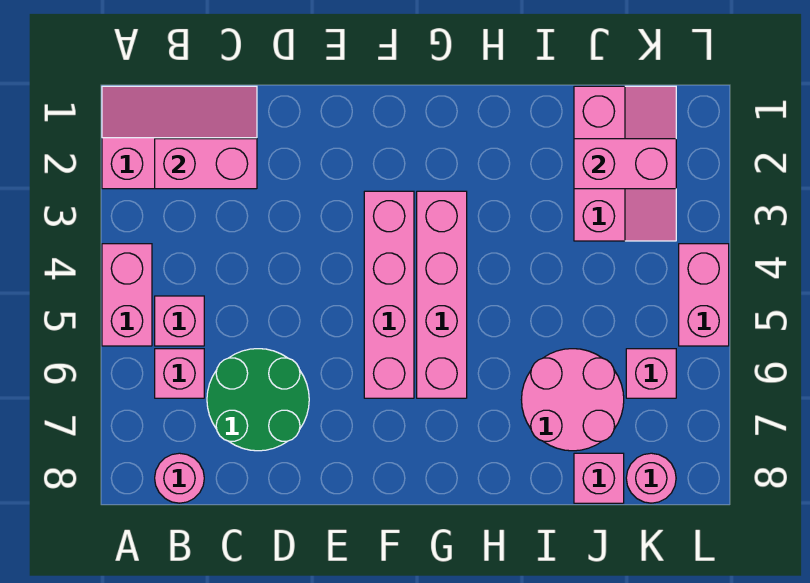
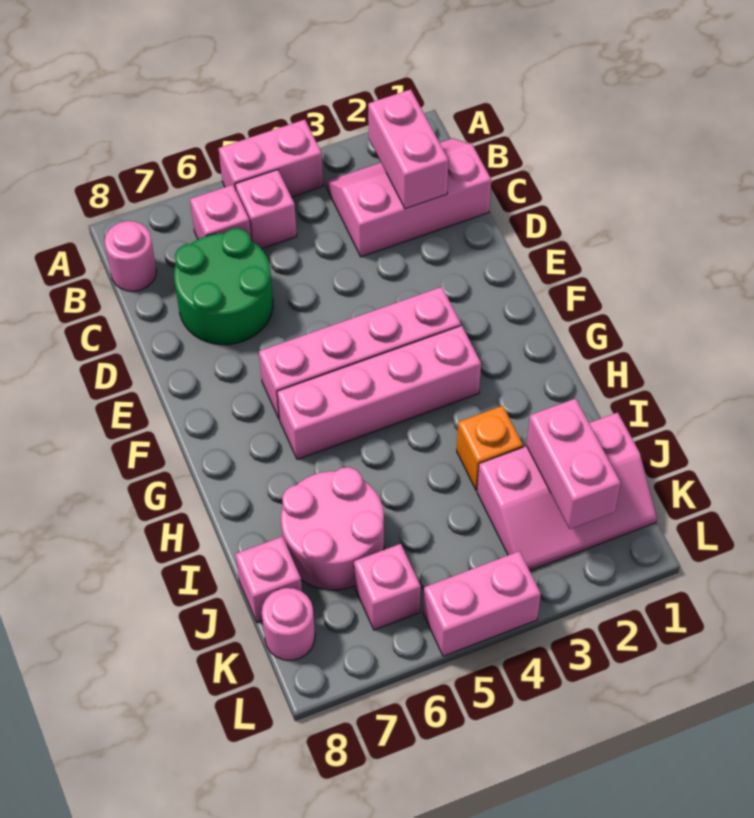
pink slope A1:C2 level 1 top 2 -> pink slope B1:C3 level 1 top C
none -> orange brick I3 level 1

